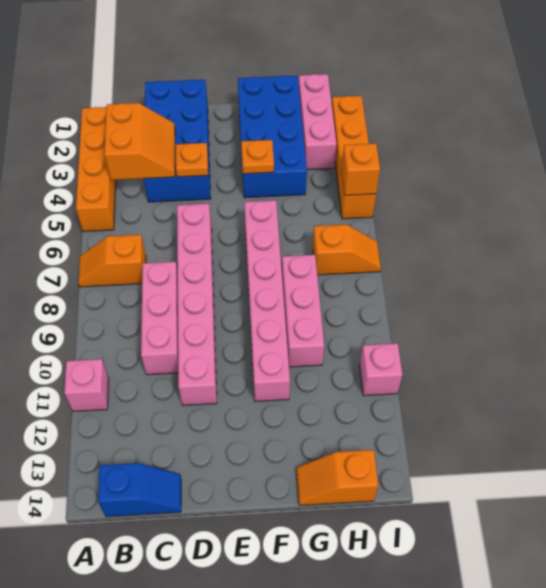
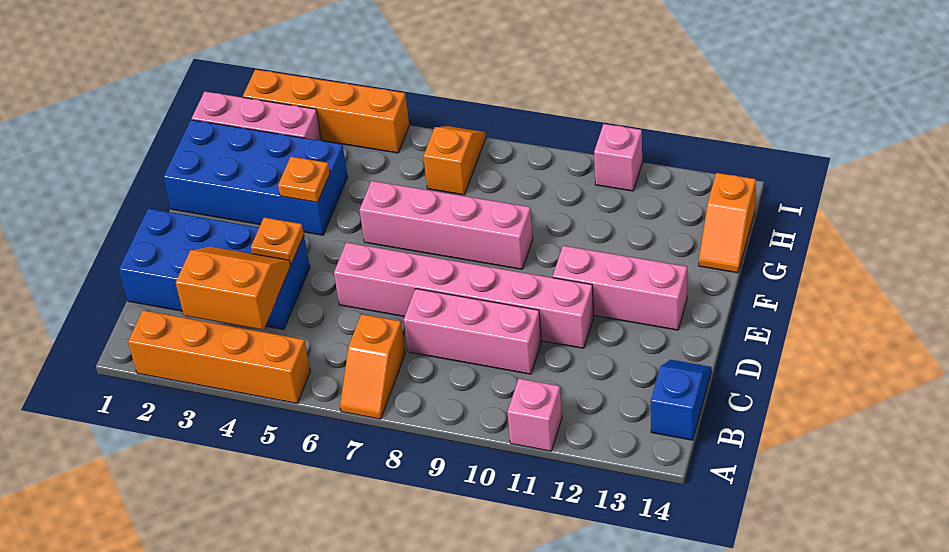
pink brick F6:F11 level 1 -> pink brick F6:F9 level 1
pink brick G8:G10 level 1 -> pink brick E11:E13 level 1
orange brick I5 level 2 -> none

